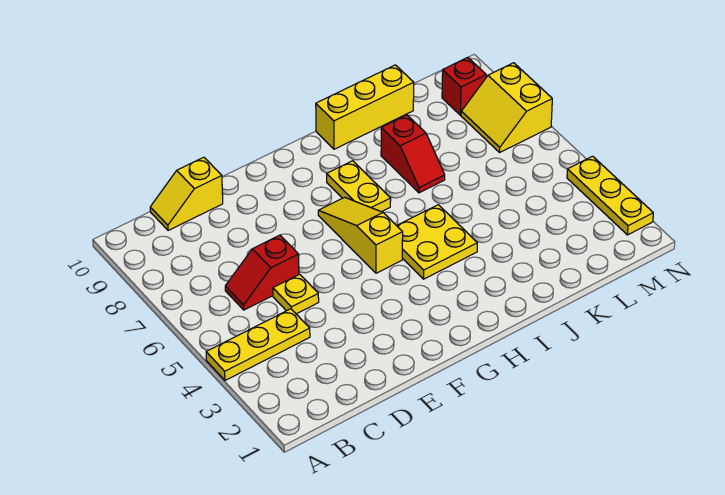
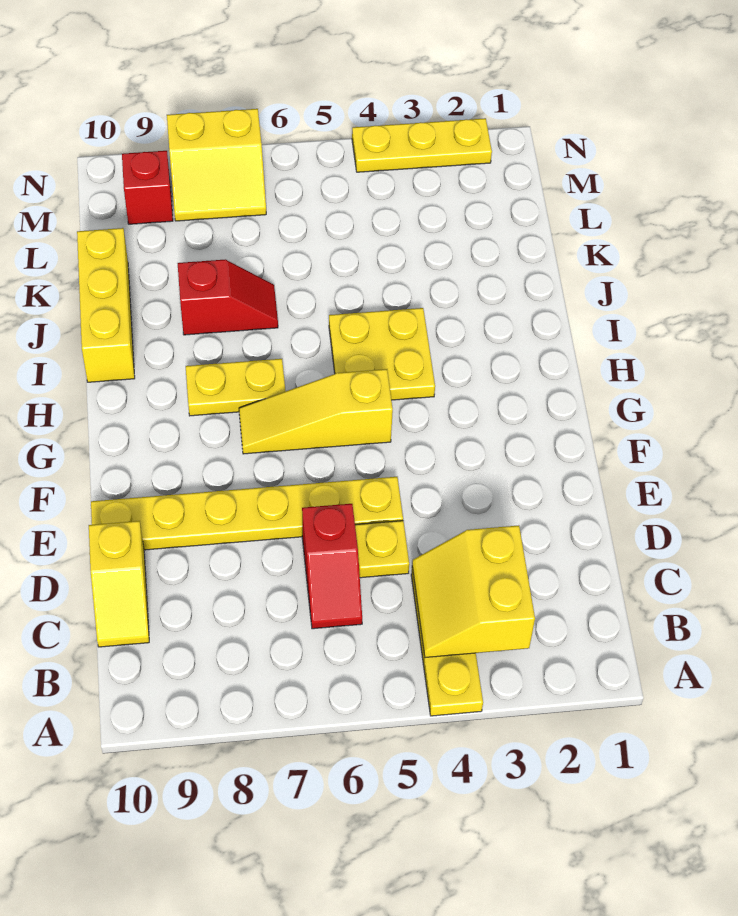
none -> yellow slope B3:C4 level 2 top 3
none -> yellow plate E5:E10 level 1

